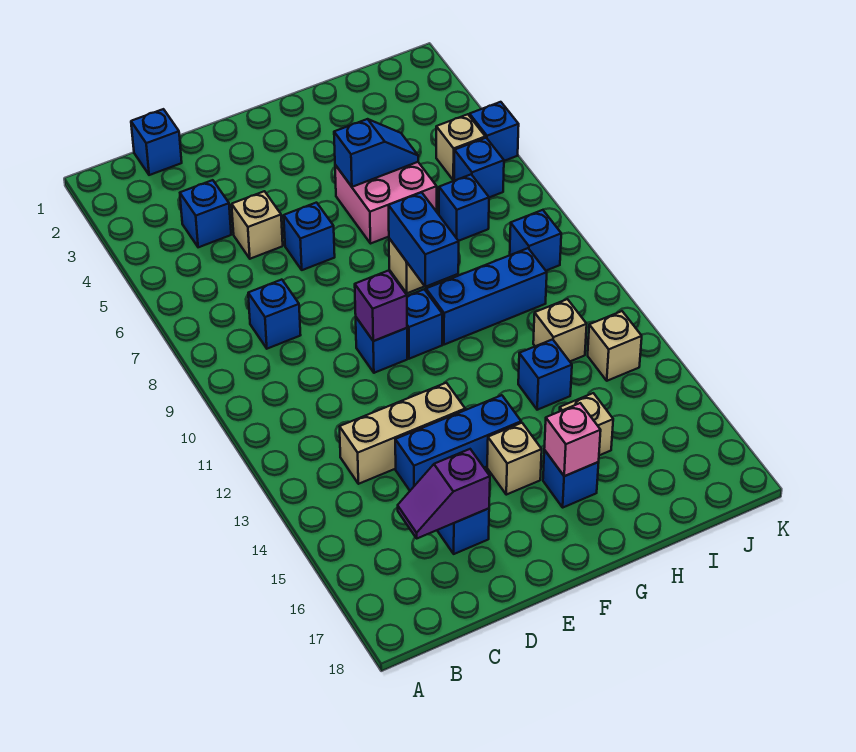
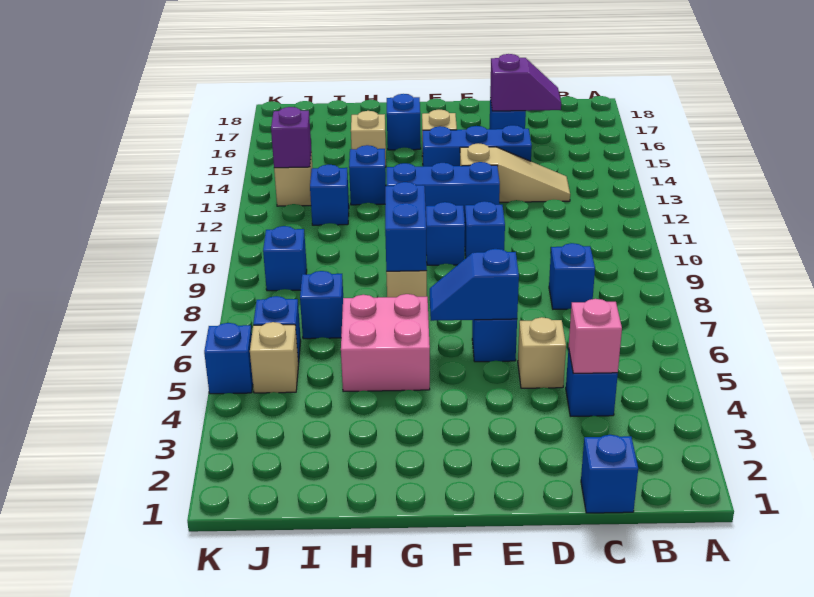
tan brick C13:E13 level 1 -> tan slope C13:E13 level 1 top E
purple brick E10 level 2 -> purple brick J13 level 2
blue slope G5:H5 level 2 top G -> blue slope E6:F6 level 2 top E
blue brick G10:I10 level 1 -> blue brick E12:G12 level 1
pink brick G16 level 2 -> pink brick C4 level 2
tan brick I12 level 1 -> blue brick I12 level 1

